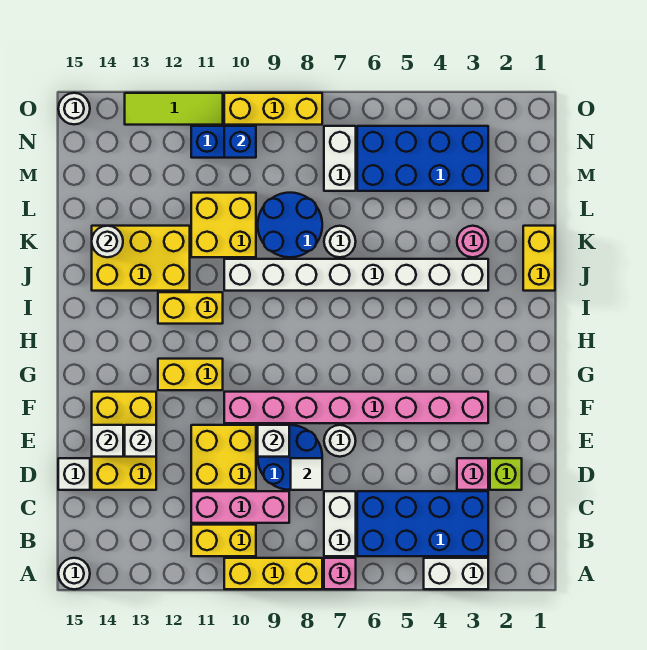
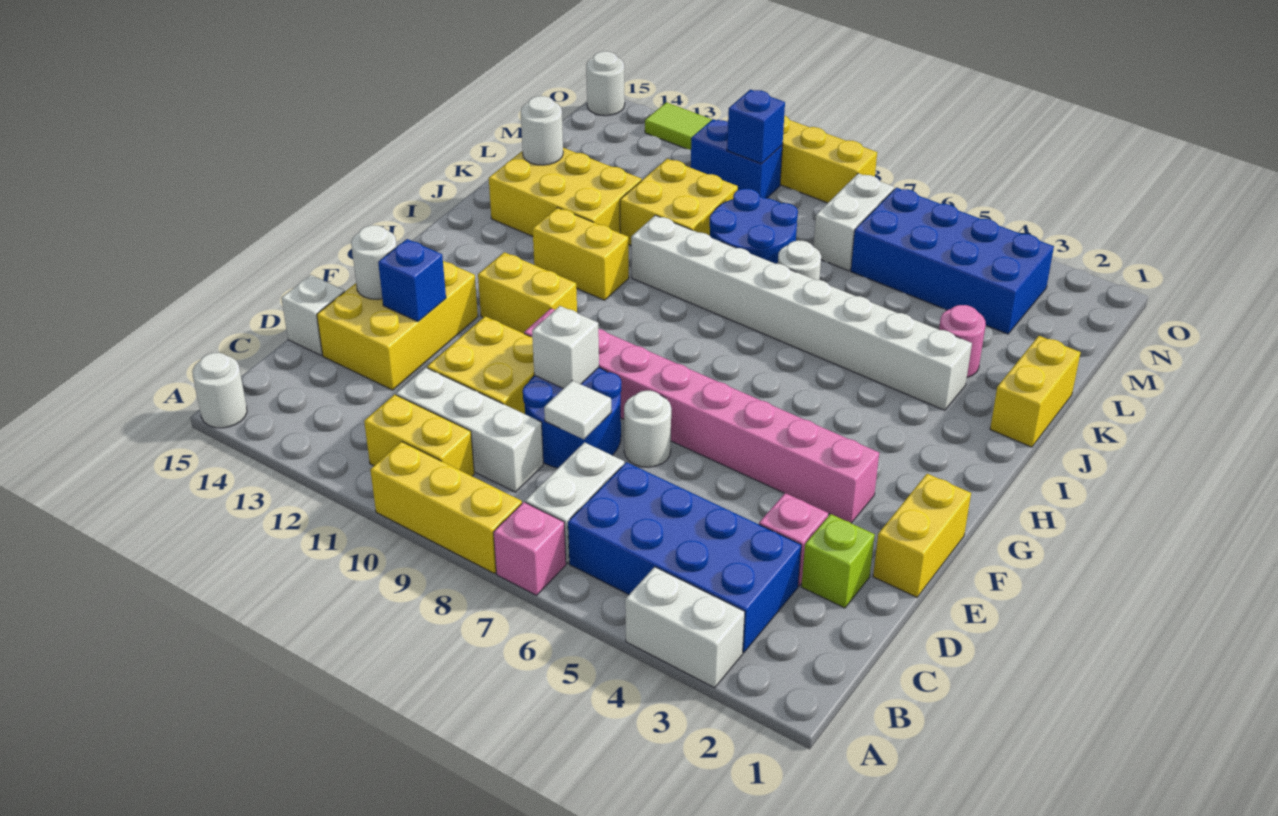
pink brick C9:C11 level 1 -> white brick C9:C11 level 1
none -> yellow brick E1:F1 level 1
white brick E13 level 2 -> blue brick E13 level 2
white brick E14 level 2 -> white round brick E14 level 2

